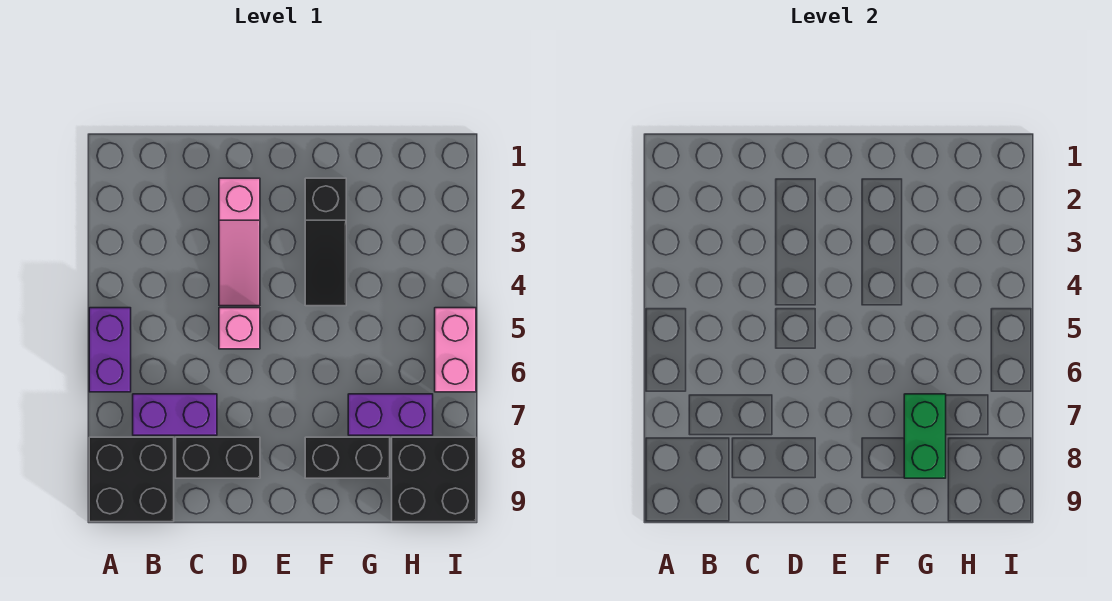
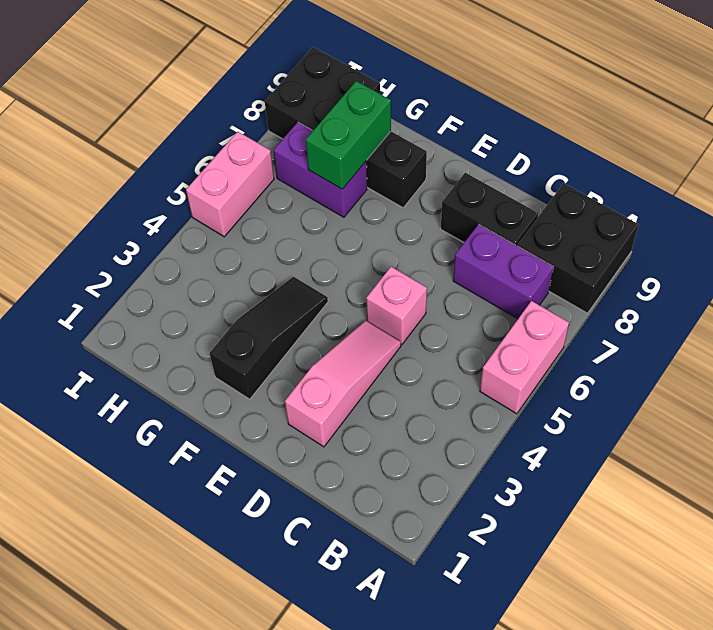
purple brick A5:A6 level 1 -> pink brick A5:A6 level 1

